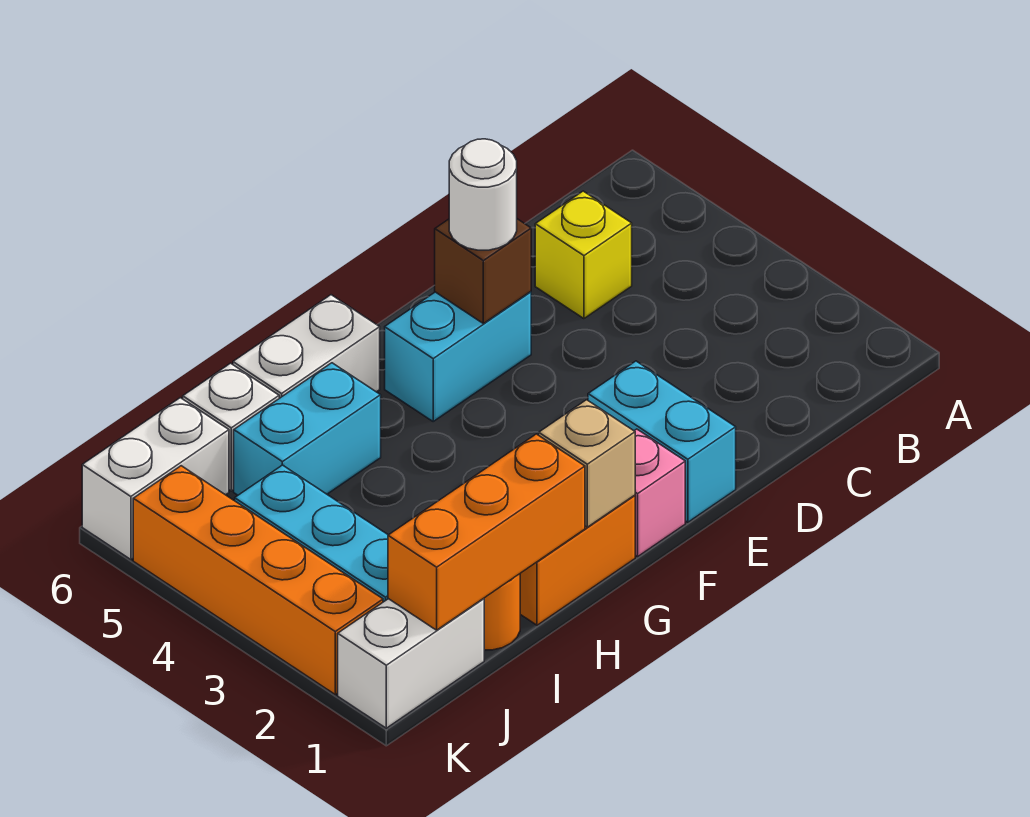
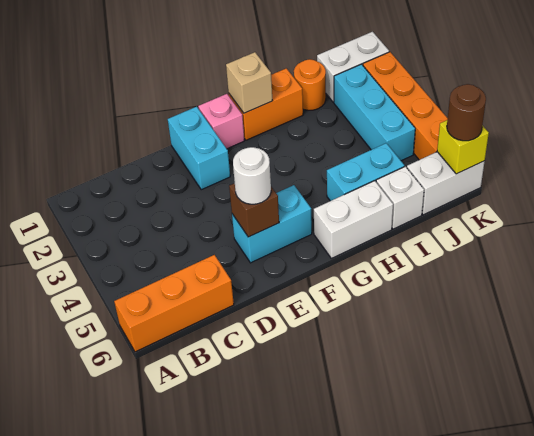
yellow brick C5 level 1 -> yellow brick K6 level 2
orange brick H1:J1 level 2 -> orange brick A6:C6 level 1
none -> brown round brick K6 level 3

